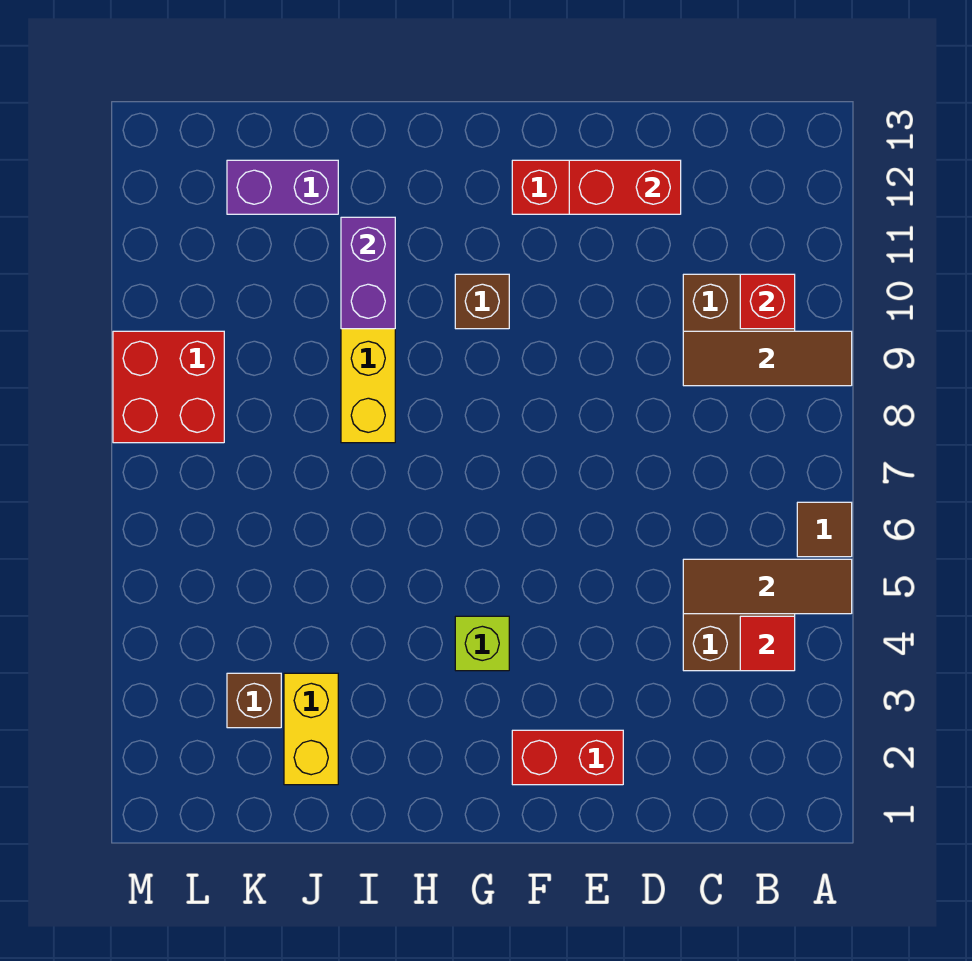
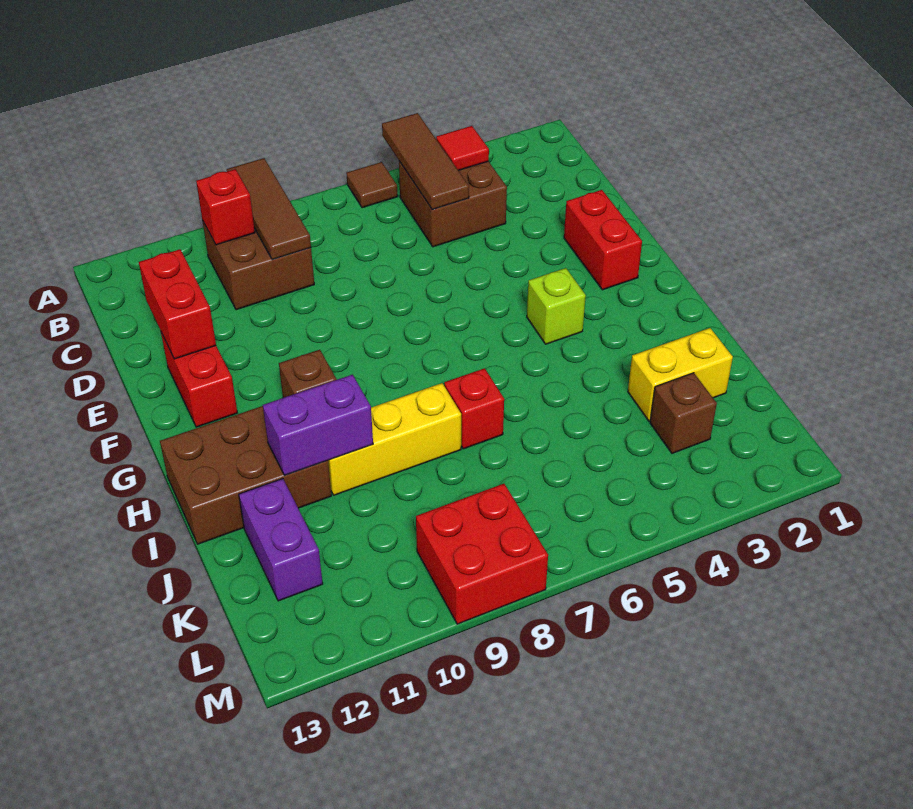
none -> brown brick H11:I13 level 1
none -> red brick I7 level 1

